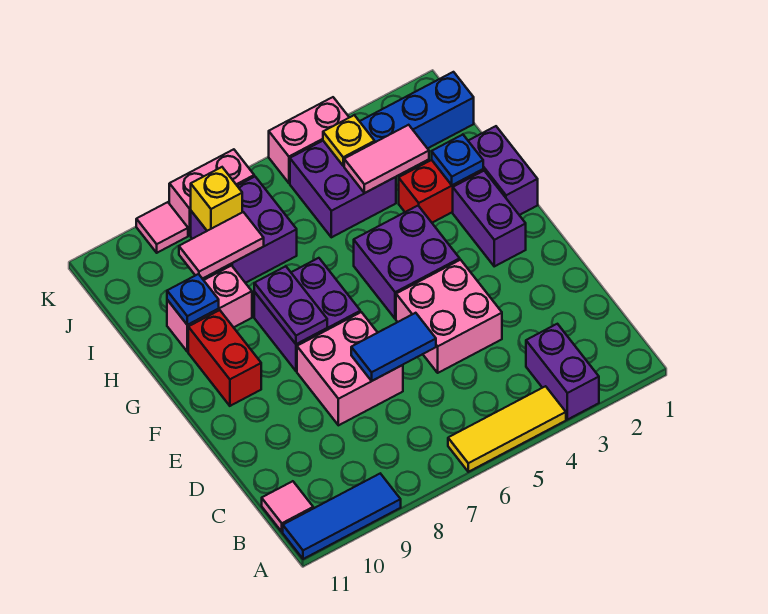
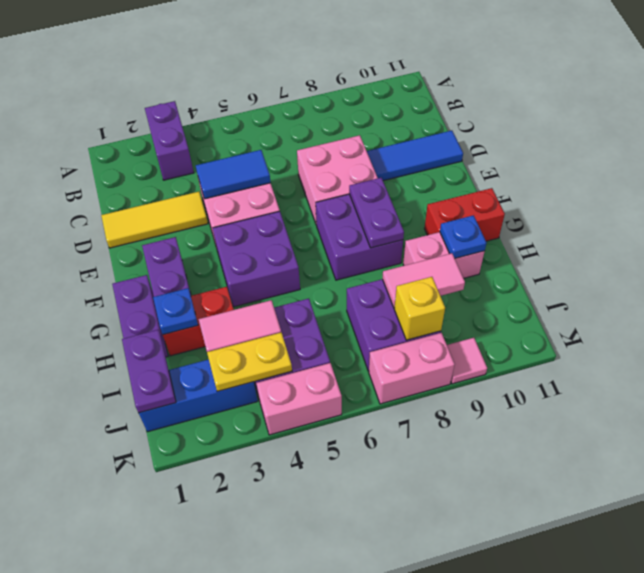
yellow tile A4:A6 level 1 -> yellow tile D1:D3 level 1
blue tile A9:A11 level 1 -> blue tile D9:D11 level 1
pink tile B11 level 1 -> none
blue tile D6:D7 level 2 -> blue tile D4:D5 level 2
red brick F10:G10 level 1 -> red brick G10:G11 level 1
none -> purple plate I1:J1 level 2
yellow plate J4 level 2 -> yellow plate J3:J4 level 2

